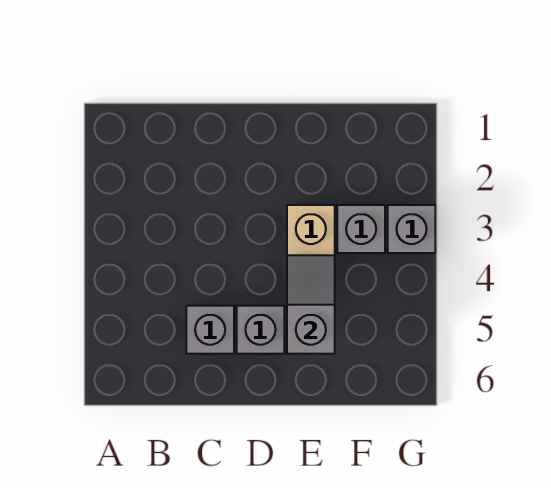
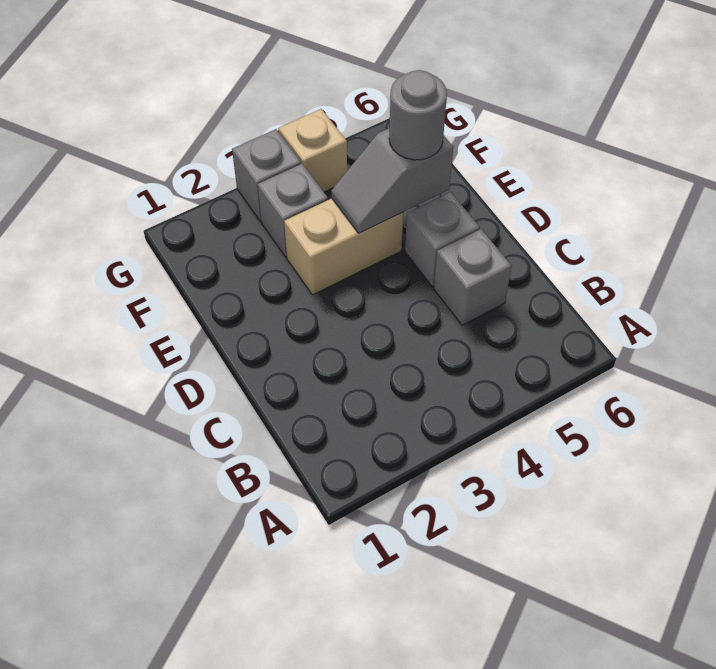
none -> grey round brick E5 level 3
none -> tan brick G4 level 1

